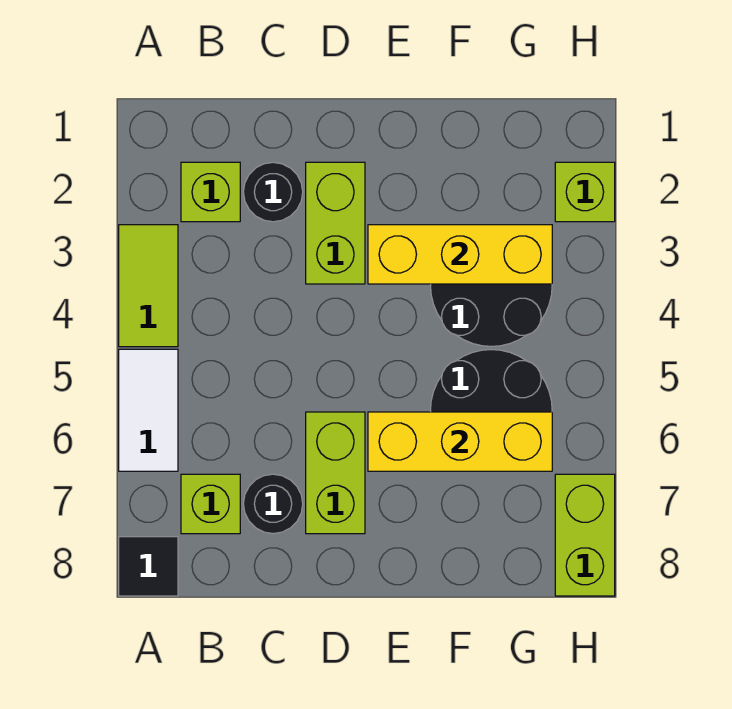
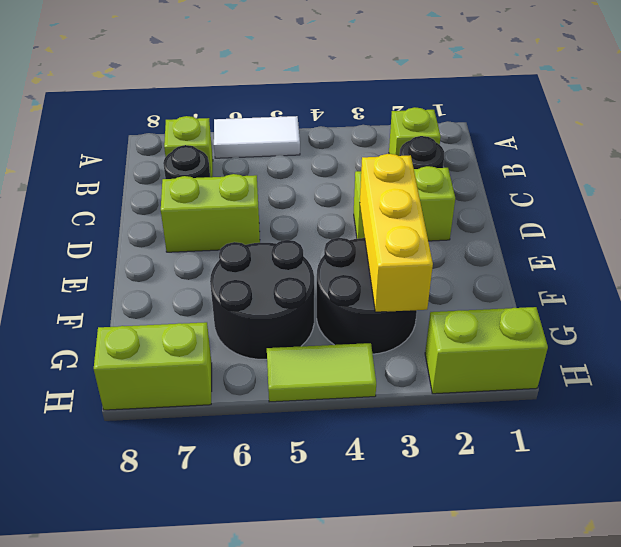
lime tile A3:A4 level 1 -> lime tile H4:H5 level 1
black tile A8 level 1 -> none
yellow brick E6:G6 level 2 -> none
lime brick H2 level 1 -> lime brick H1:H2 level 1

